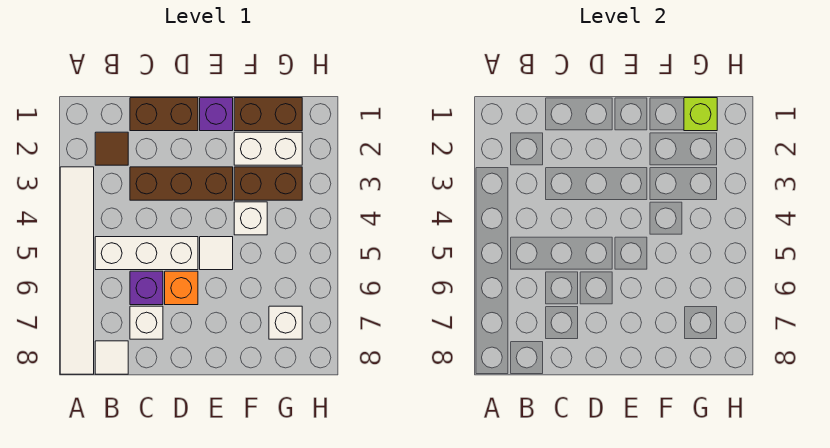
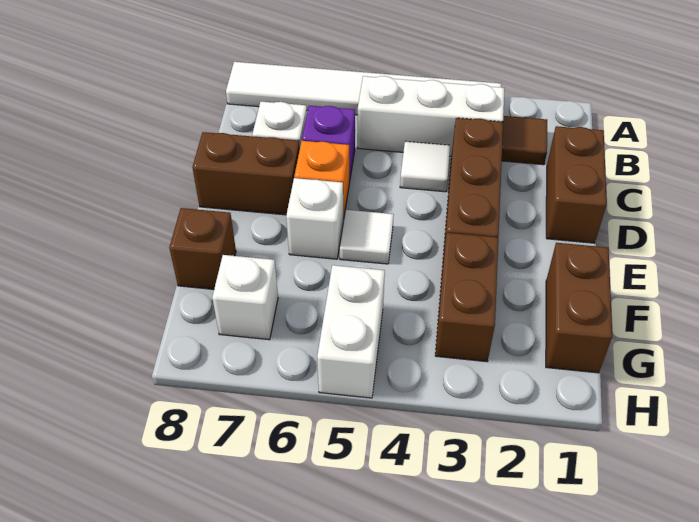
white brick B5:D5 level 1 -> white brick B3:B5 level 1
white tile B8 level 1 -> white tile C4 level 1
none -> brown brick D7:D8 level 1
purple brick E1 level 1 -> none
white brick F2:G2 level 1 -> white brick G5:H5 level 1
white brick F4 level 1 -> white brick E6 level 1
none -> brown brick F8 level 1
lime brick G1 level 2 -> none

